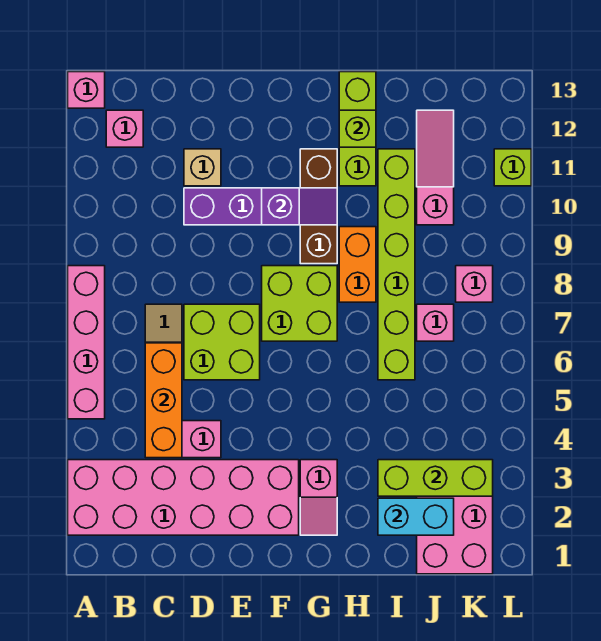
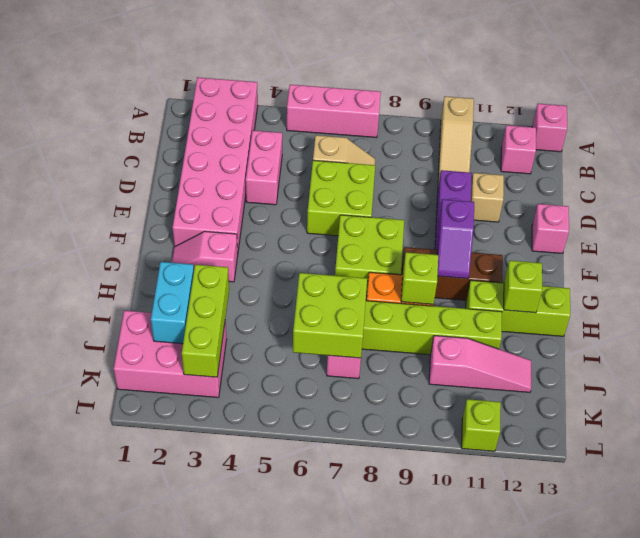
pink brick A5:A8 level 1 -> pink brick A5:A7 level 1
none -> tan slope A10:C10 level 1 top A
orange brick C4:C6 level 2 -> none
none -> lime brick H9 level 2
none -> lime brick I6:J7 level 2
pink brick K8 level 1 -> pink brick E13 level 1

